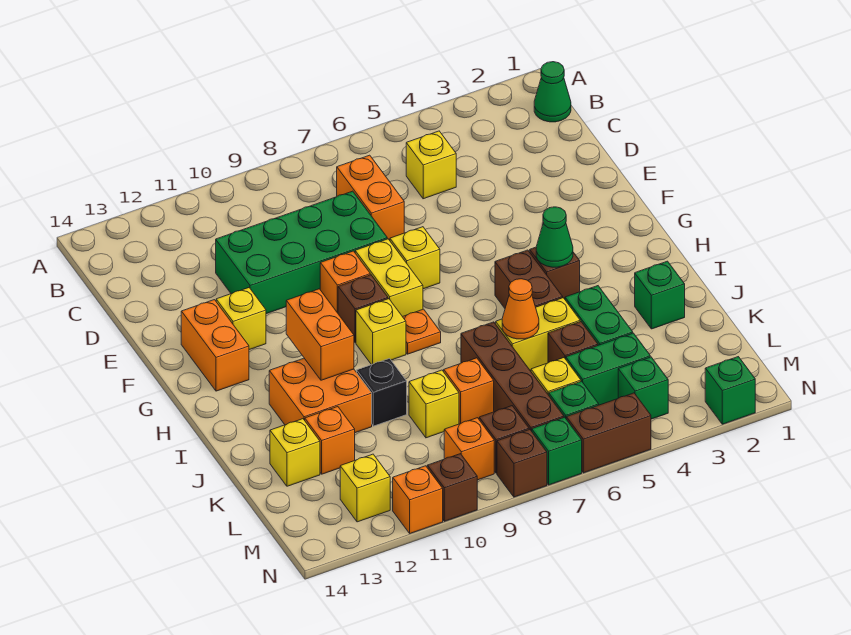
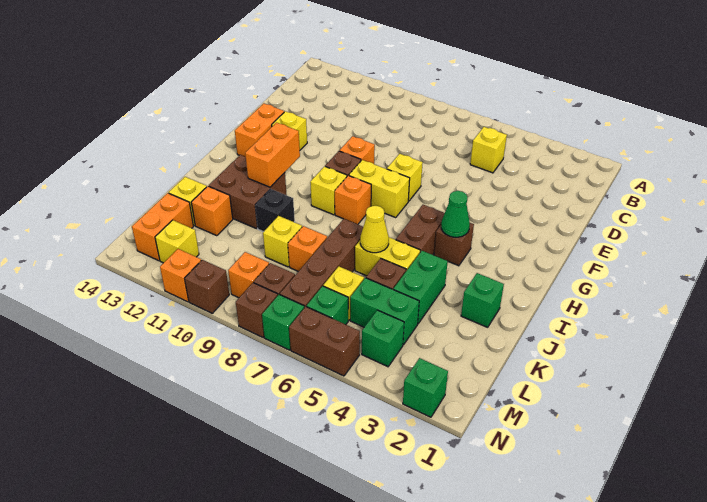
green cone B1 level 1 -> none
orange brick C7:D7 level 1 -> orange brick L13:M13 level 1
green brick D8:E11 level 1 -> none
yellow brick F8:G8 level 1 -> yellow brick G7:G8 level 1
orange plate H8 level 1 -> orange brick H8 level 1
orange brick I11:J12 level 1 -> brown brick I11:J12 level 1
orange cone J6 level 2 -> yellow cone J6 level 2

